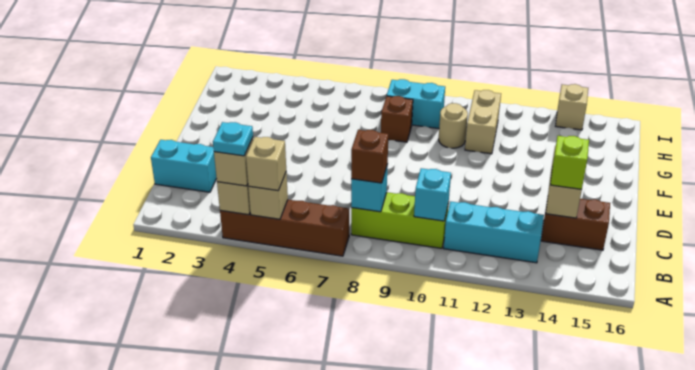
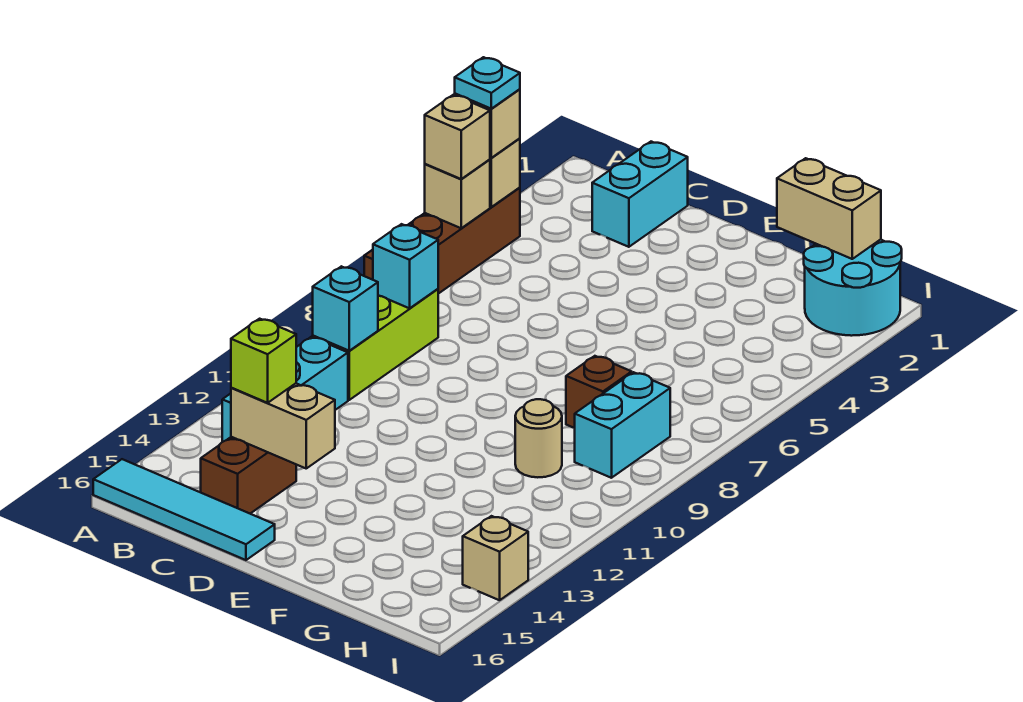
none -> cyan tile A16:D16 level 1
brown brick B8 level 3 -> none
tan brick G11:H11 level 1 -> tan brick G1:H1 level 2
none -> cyan round brick H1:I2 level 1

